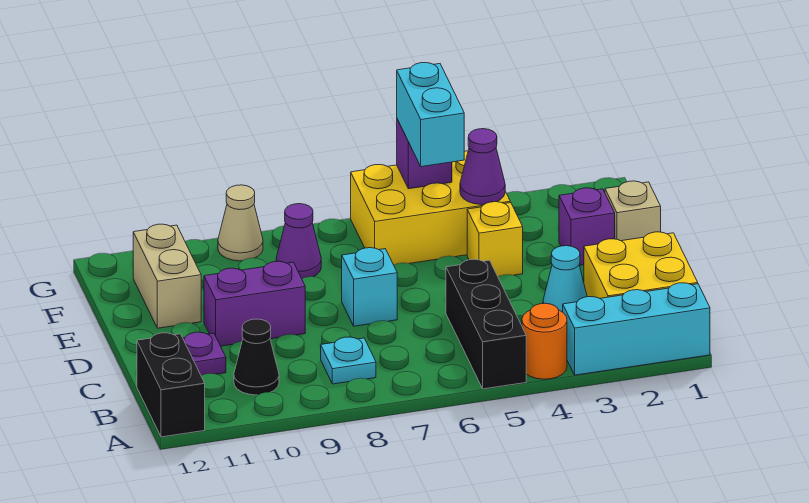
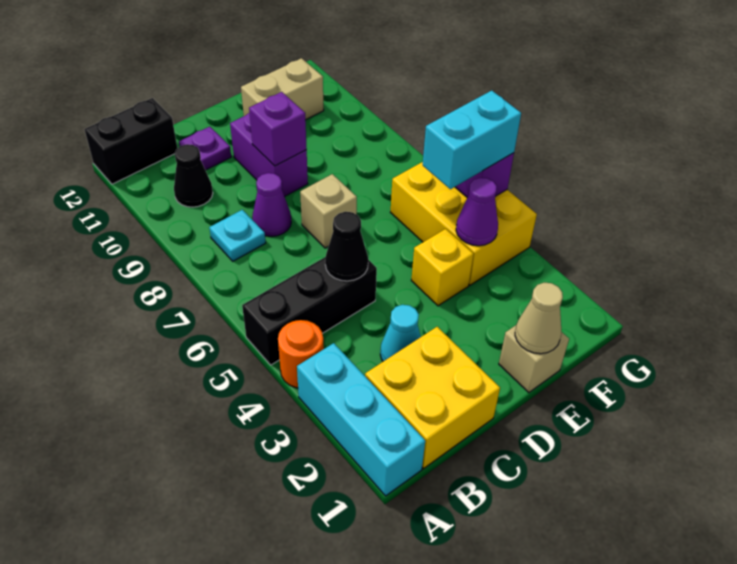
none -> black cone C5 level 2
cyan brick D7 level 1 -> tan brick D7 level 1
purple brick E2 level 1 -> purple brick D9 level 2
purple cone F8 level 1 -> purple cone C8 level 1
tan cone G9 level 1 -> tan cone E1 level 2

